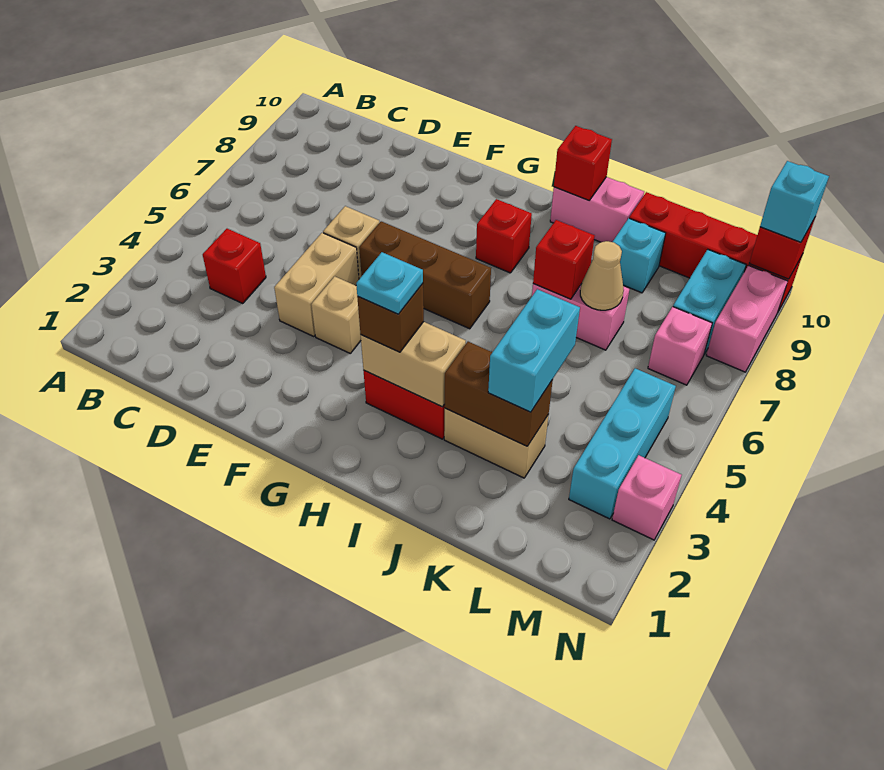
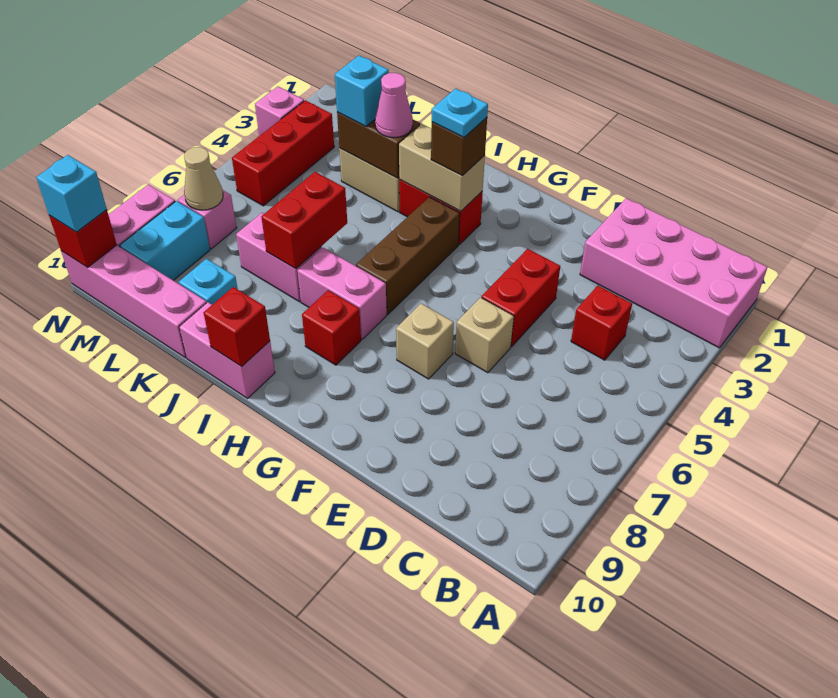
none -> pink brick A1:D2 level 1
tan brick E4:E5 level 1 -> red brick E4:E5 level 1
tan brick F4 level 1 -> tan brick F7 level 1
brown brick F6:H6 level 1 -> brown brick H4:H6 level 1
none -> pink brick H7:I7 level 1
none -> pink cone J3 level 3
red brick J7 level 2 -> red brick J6:J7 level 2
cyan brick K3:K4 level 3 -> cyan brick K3 level 3
tan cone K7 level 2 -> tan cone M7 level 2
red brick K10:N10 level 1 -> pink brick K10:N10 level 1
cyan brick M3:M5 level 1 -> red brick M3:M5 level 1

